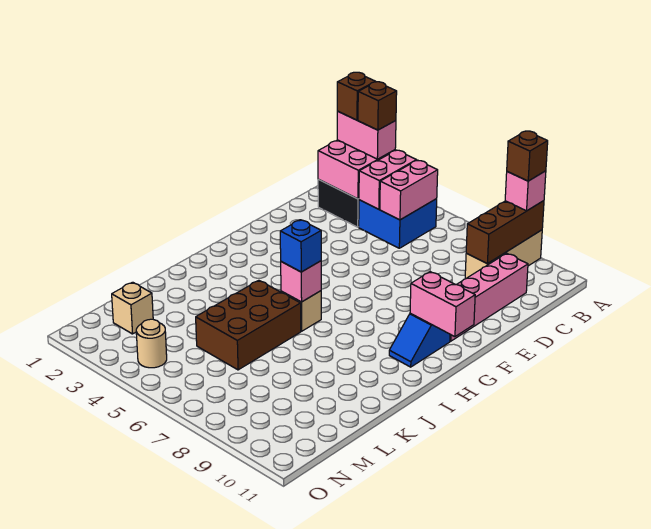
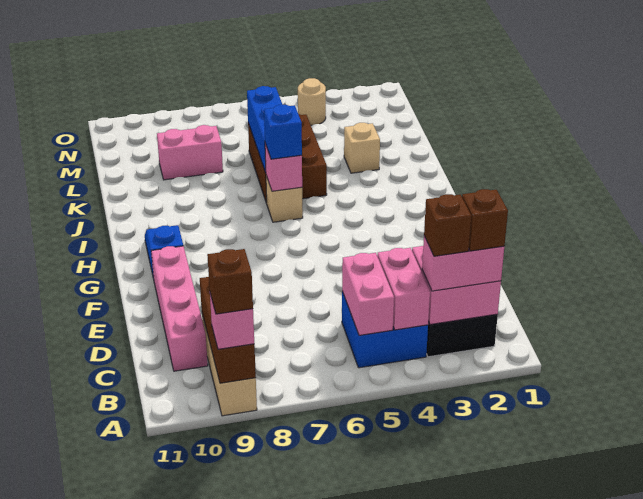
pink brick G10:G11 level 2 -> pink brick L8:L9 level 1
none -> blue brick J6:L6 level 2
tan brick M2 level 1 -> tan brick K3 level 1

